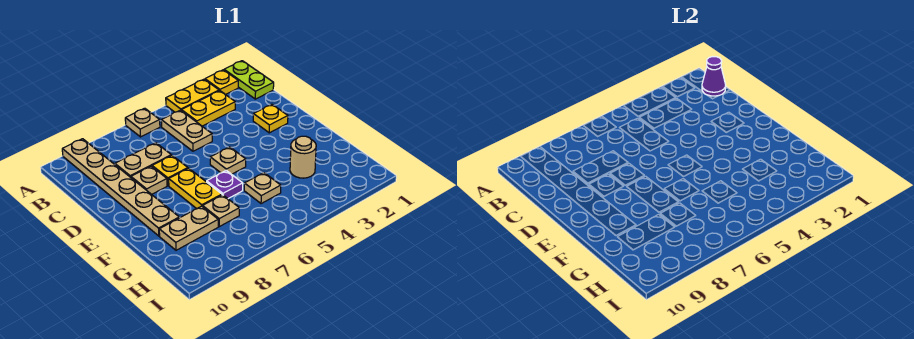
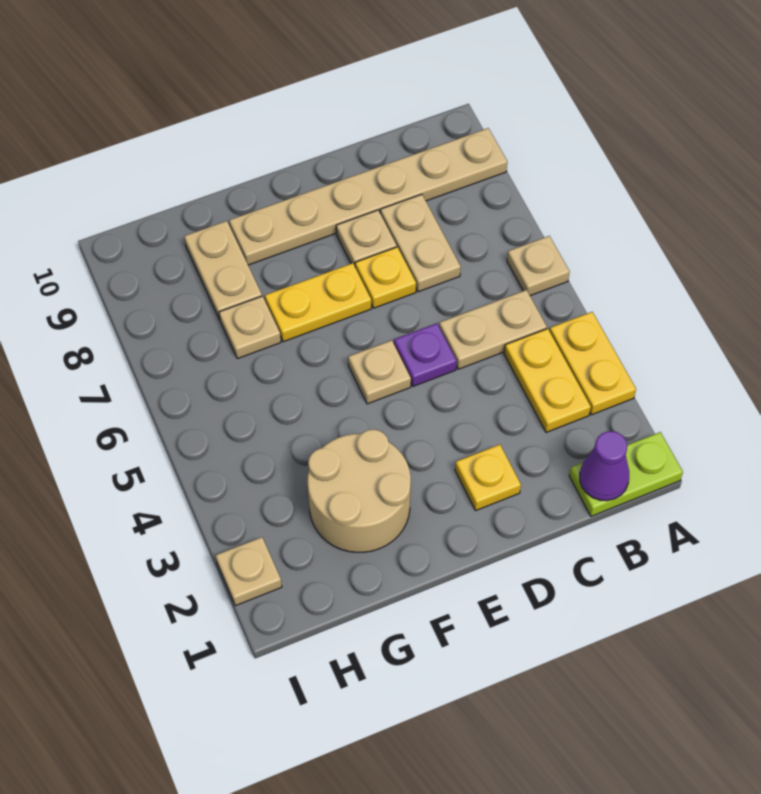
yellow plate A2 level 1 -> none
purple plate F6 level 1 -> purple plate D5 level 1
tan round brick G3 level 1 -> tan round brick F2:G3 level 1
tan plate G5 level 1 -> tan plate I2 level 1

